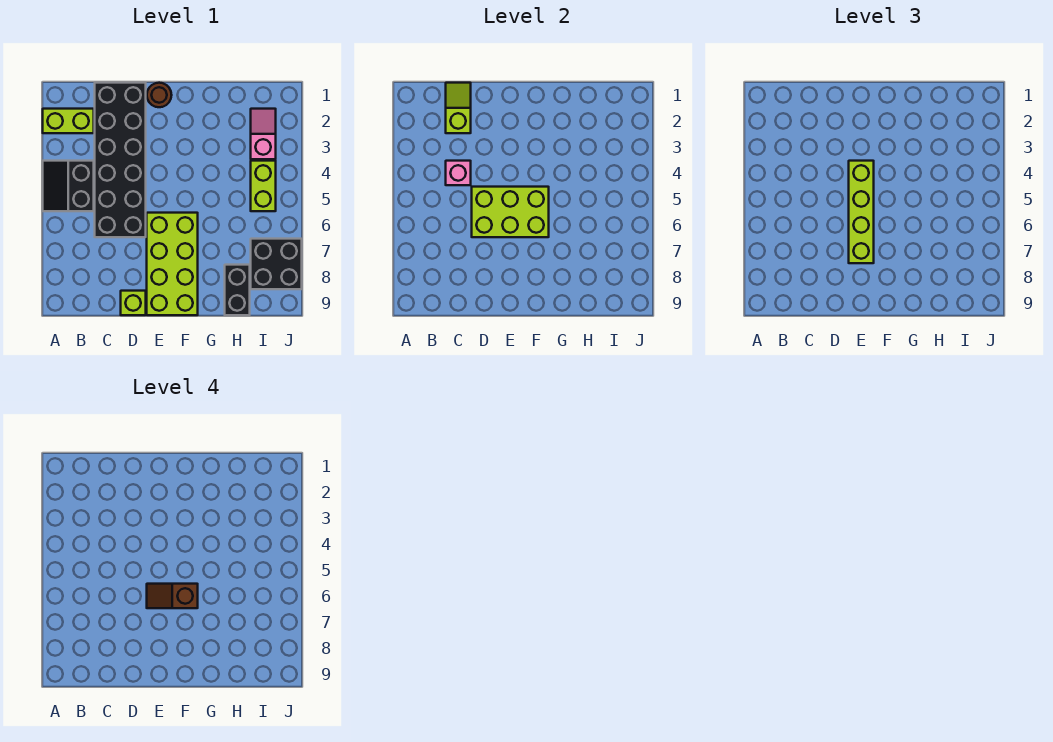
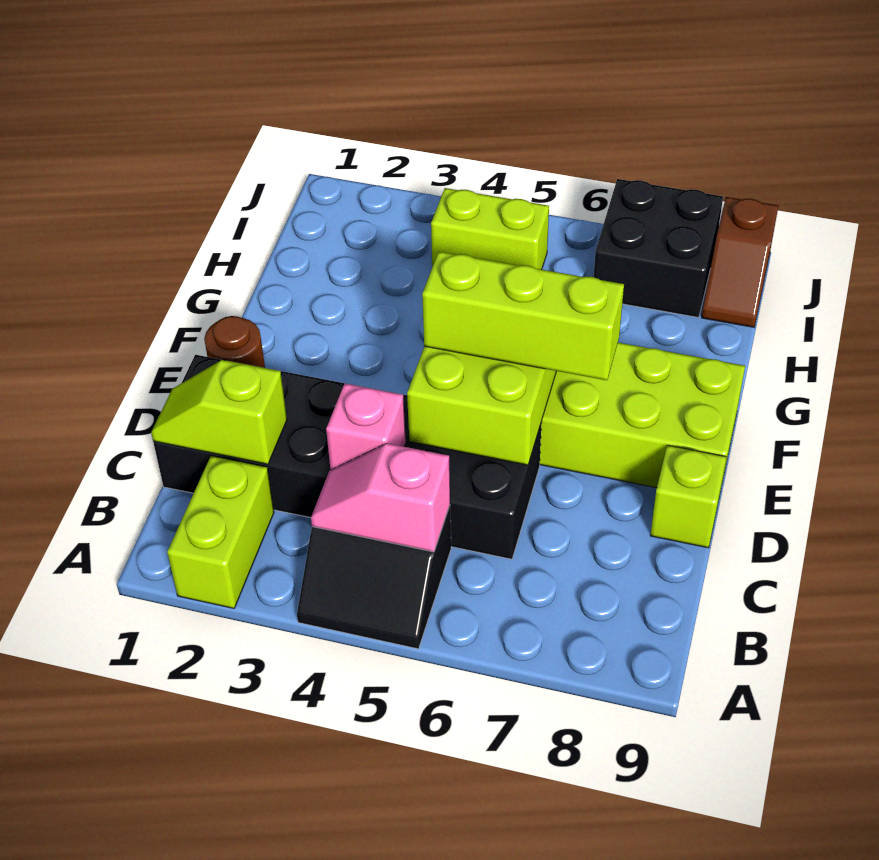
lime brick E4:E7 level 3 -> lime brick E5:E7 level 3
brown slope E6:F6 level 4 top F -> brown slope I9:J9 level 1 top J
black brick H8:H9 level 1 -> none
pink slope I2:I3 level 1 top 3 -> pink slope B4:B5 level 2 top 5

